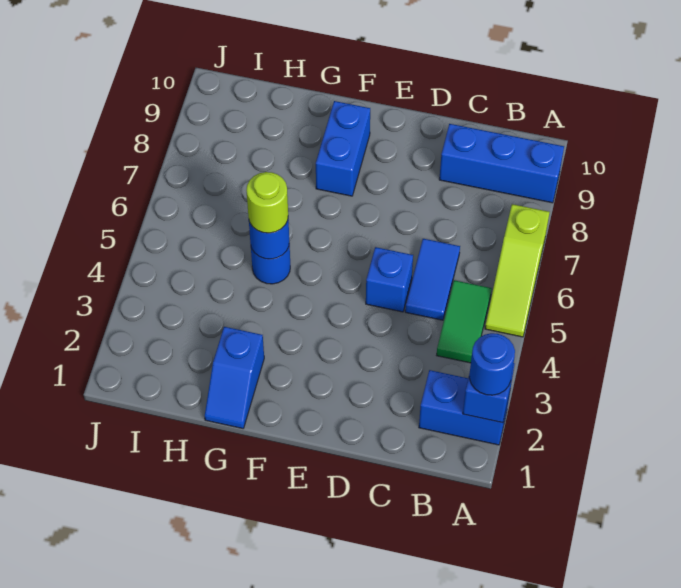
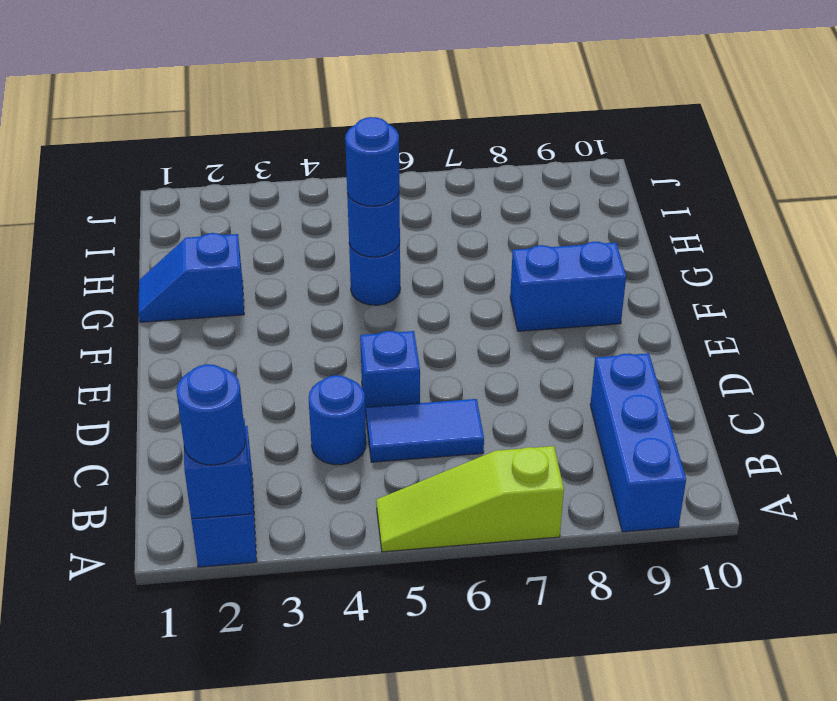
green tile B4:B5 level 1 -> none
none -> blue round brick C4 level 1
lime round brick G5 level 3 -> blue round brick G5 level 3

